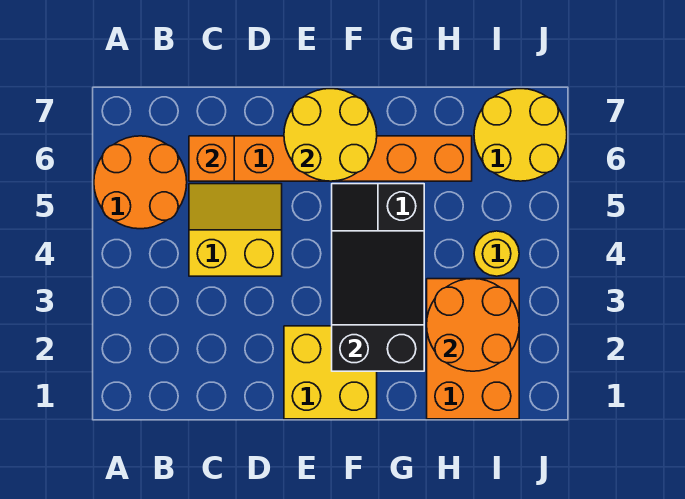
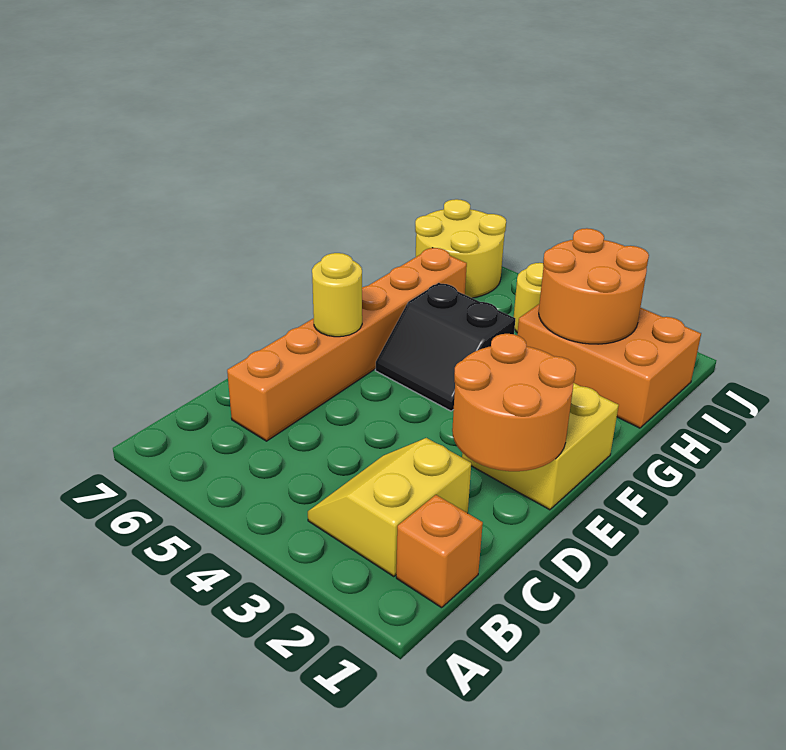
orange round brick A5:B6 level 1 -> orange round brick D1:E2 level 2
yellow slope C4:D5 level 1 top 4 -> yellow slope B2:C3 level 1 top 2
orange brick C6 level 2 -> orange brick B1 level 1
yellow round brick E6:F7 level 2 -> yellow round brick E6 level 2
black slope F2:G4 level 2 top 2 -> none

